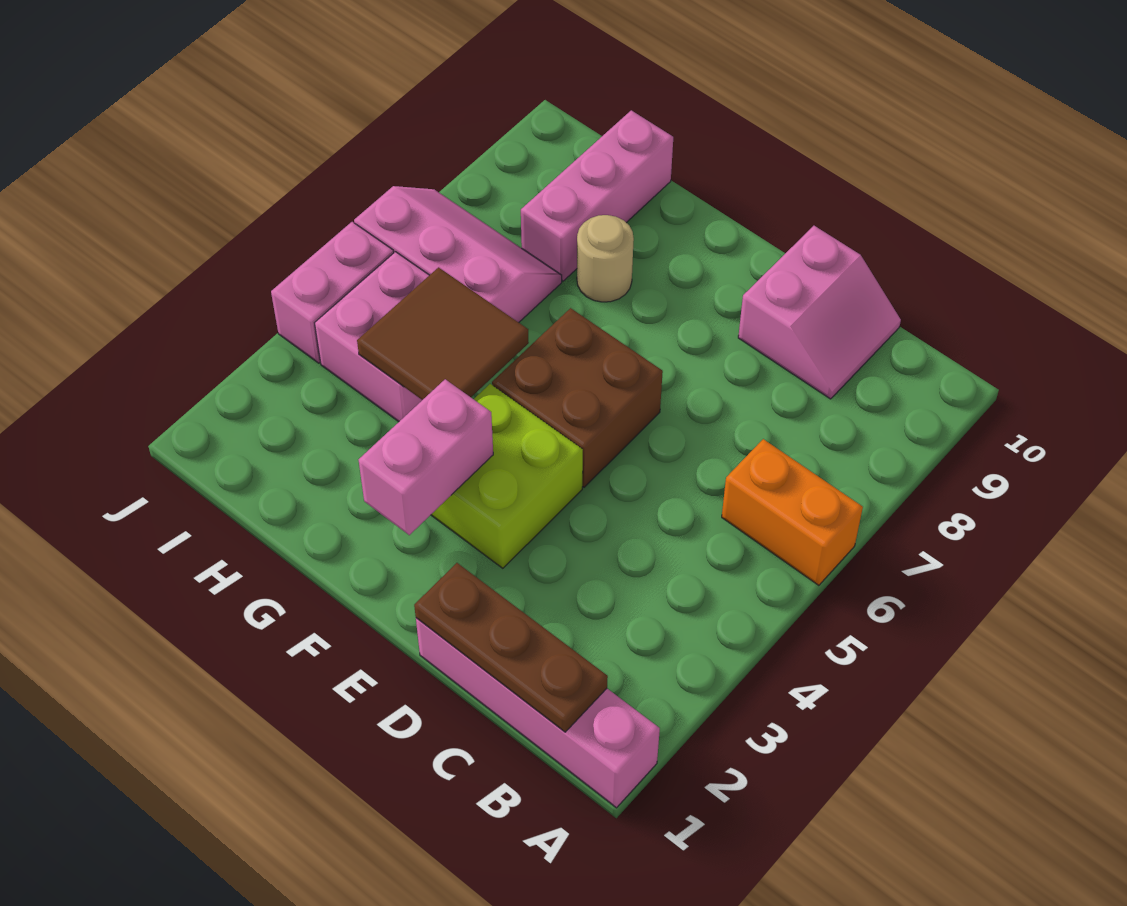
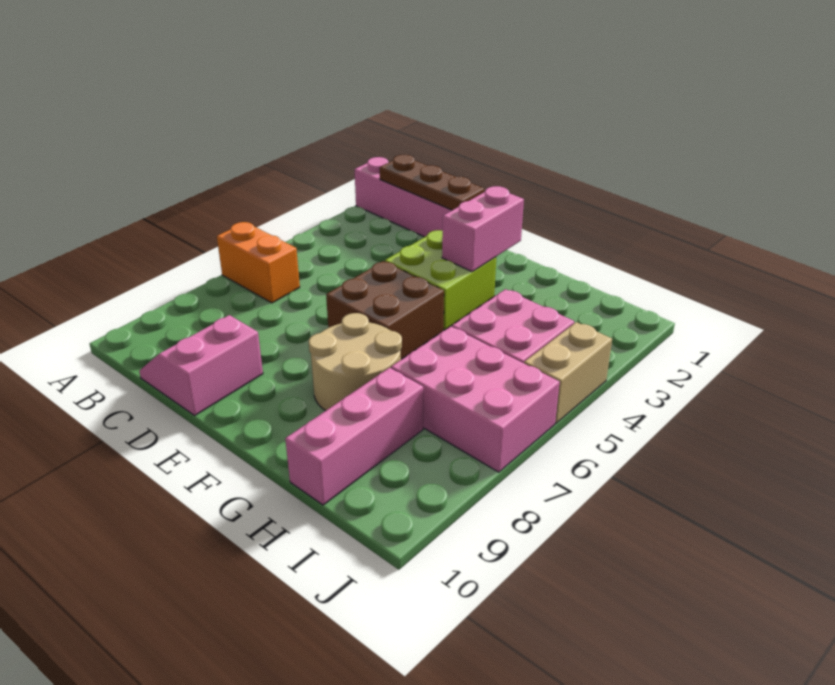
brown tile G4:H5 level 2 -> none
tan round brick G8 level 1 -> tan round brick F7:G8 level 1
pink slope H6:J7 level 1 top 6 -> pink brick H6:J7 level 1
pink brick J4:J5 level 1 -> tan brick J4:J5 level 1

